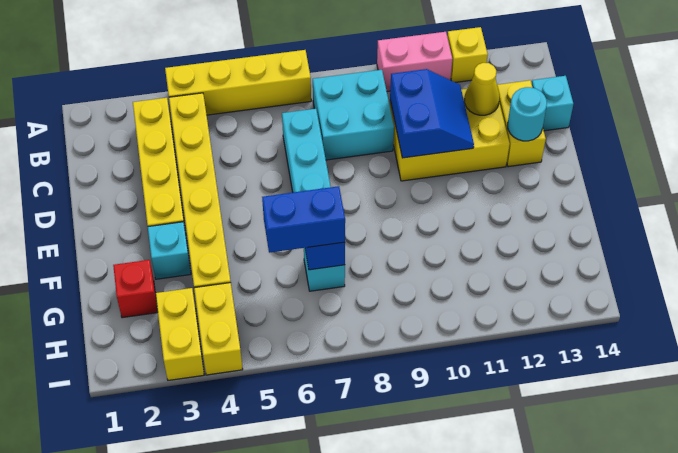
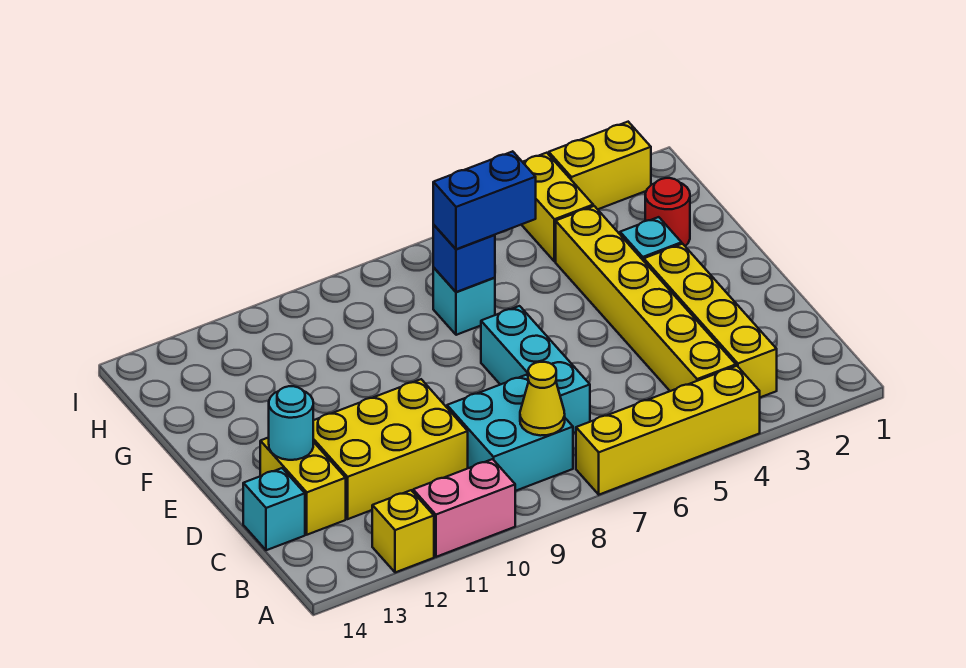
blue slope C10:D11 level 2 top 10 -> none
yellow cone C12 level 2 -> yellow cone B8 level 2
red brick G2 level 1 -> red round brick G2 level 1
yellow brick H3:I3 level 1 -> yellow brick I2:I3 level 1

